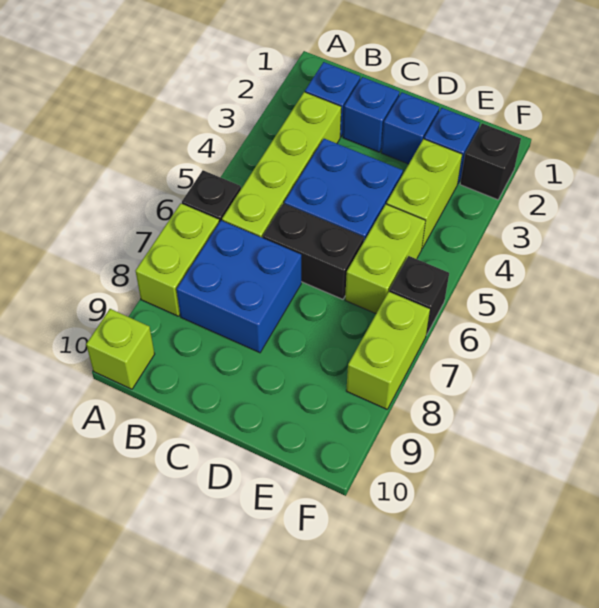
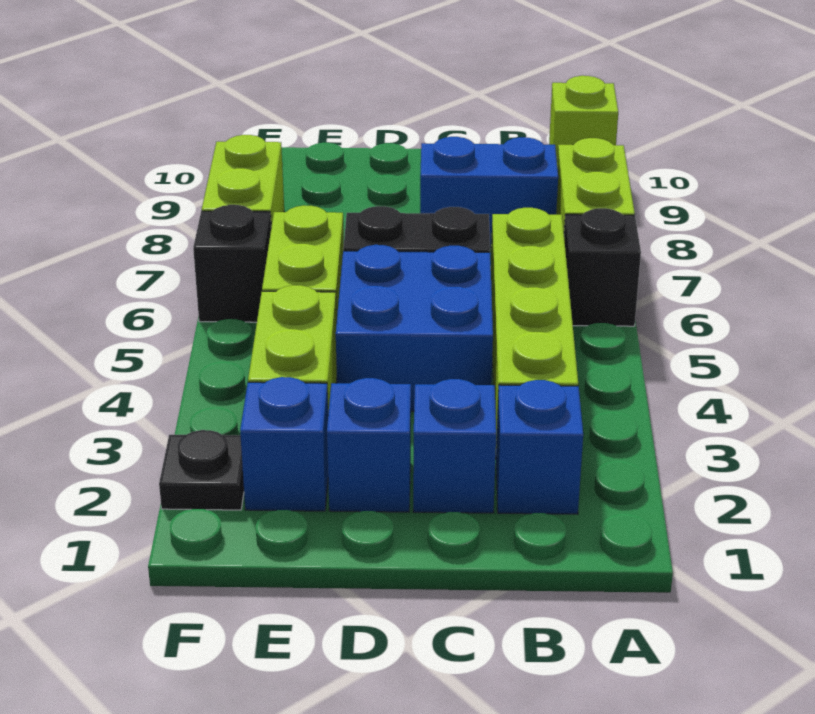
blue brick B7:C8 level 1 -> blue brick B8:C8 level 1
black brick F2 level 1 -> black plate F2 level 1

